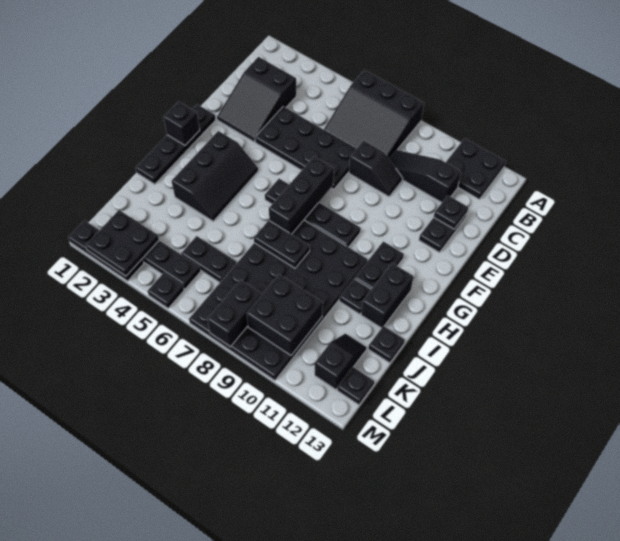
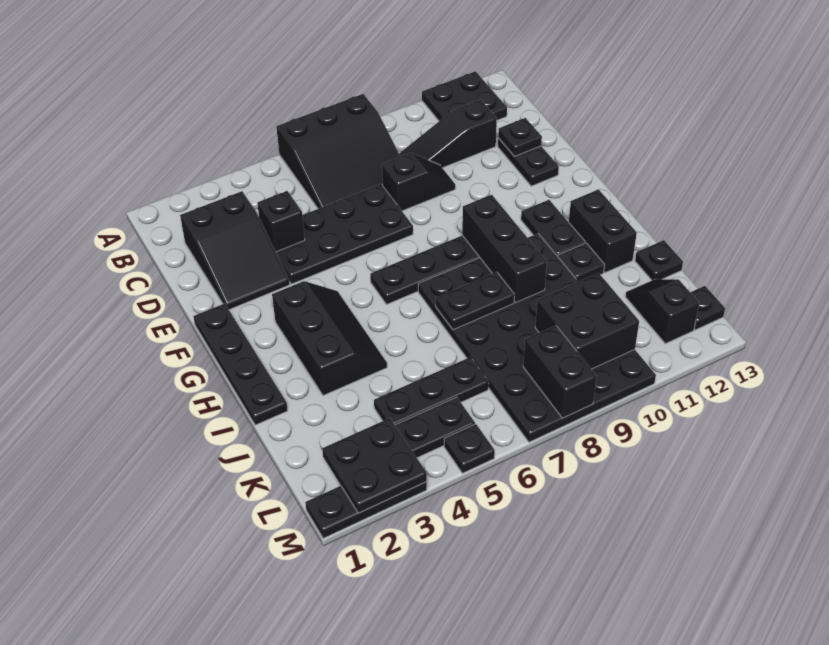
black brick F7:H7 level 2 -> black brick G9:I9 level 2
black brick G1 level 2 -> black brick D4 level 2
black plate K5:K6 level 1 -> black plate K4:K6 level 1

